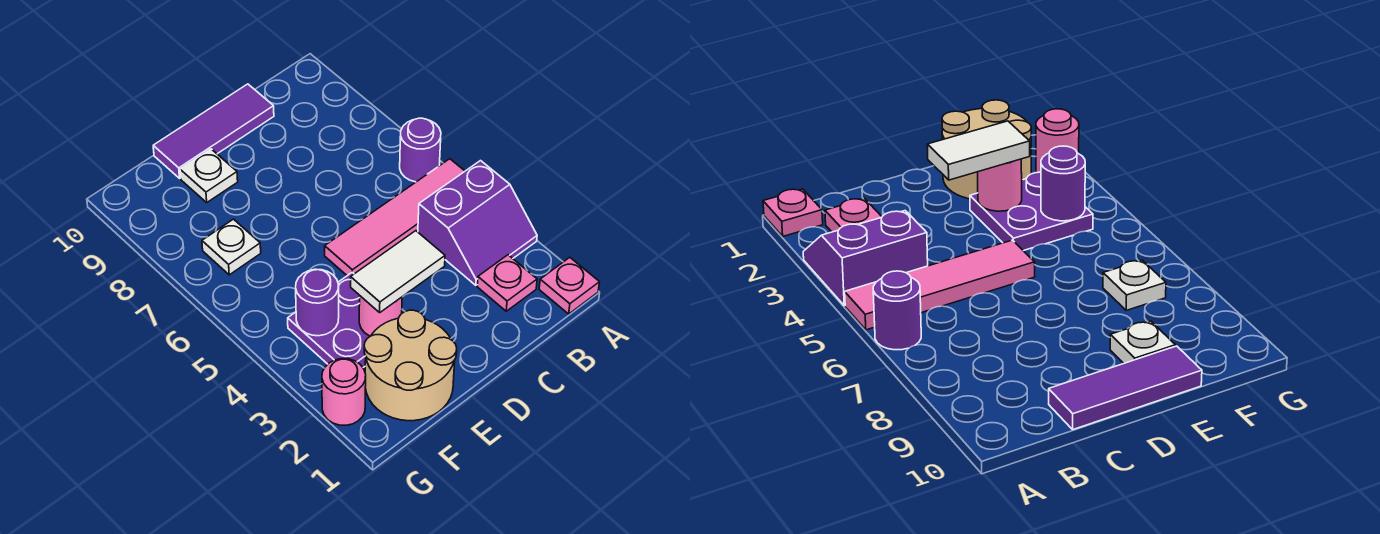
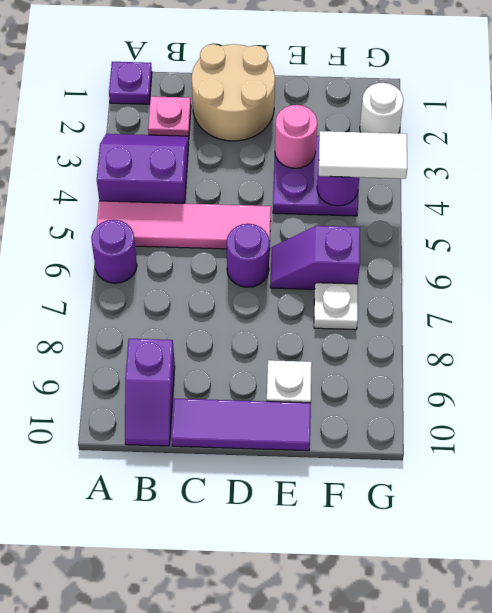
pink plate A1 level 1 -> purple plate A1 level 1
none -> purple slope B9:B10 level 1 top 9
white tile D3:E3 level 3 -> white tile F4:G4 level 3
none -> purple round brick D6 level 1
tan round brick E1:F2 level 1 -> tan round brick C1:D2 level 1
none -> purple slope E6:F6 level 1 top F
pink round brick G2 level 1 -> white round brick G2 level 1

